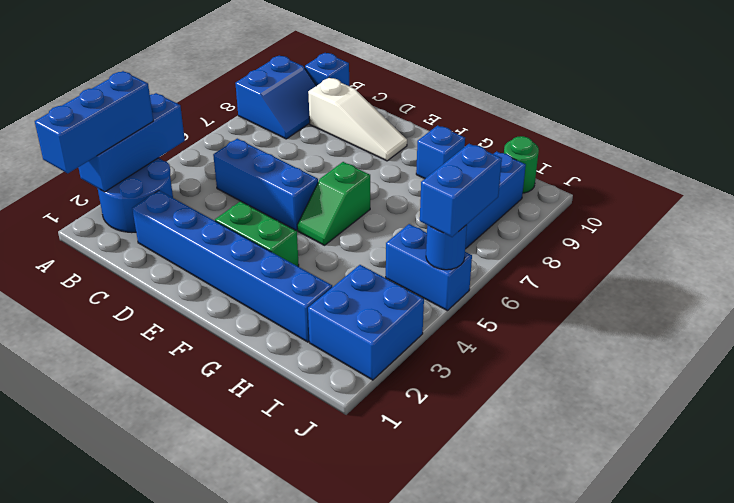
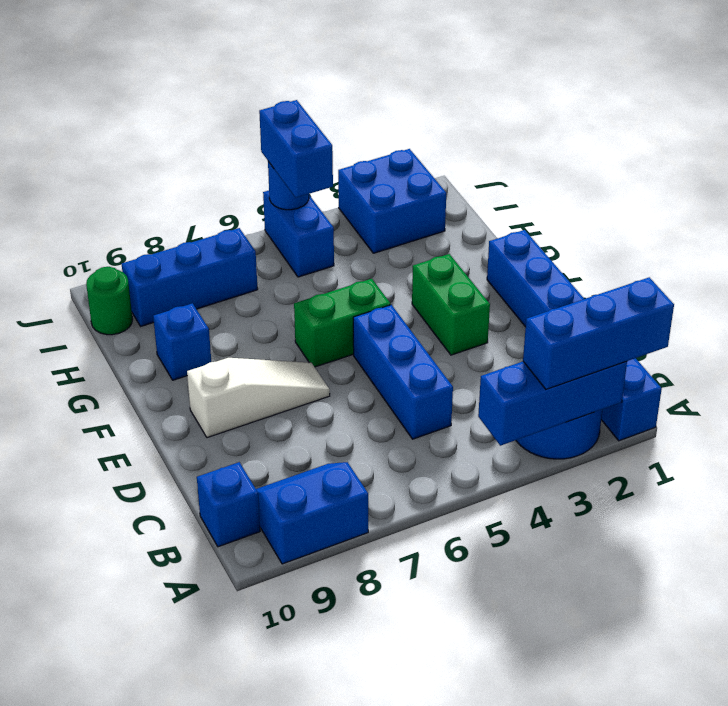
blue brick C2:H2 level 1 -> blue brick A1:F1 level 1
white slope C9:E9 level 1 top C -> white slope E7:E9 level 1 top 9
green slope F5:F6 level 1 top 6 -> green brick F5:F6 level 1
blue brick J5:J6 level 3 -> blue brick I5:J5 level 3

